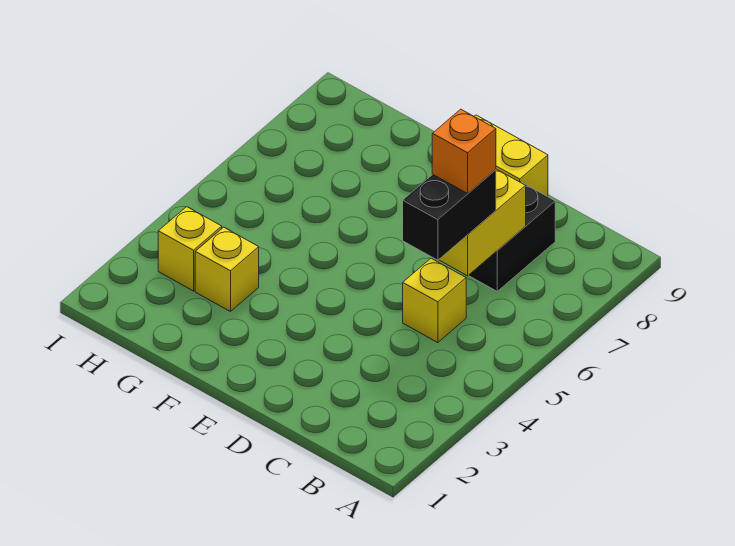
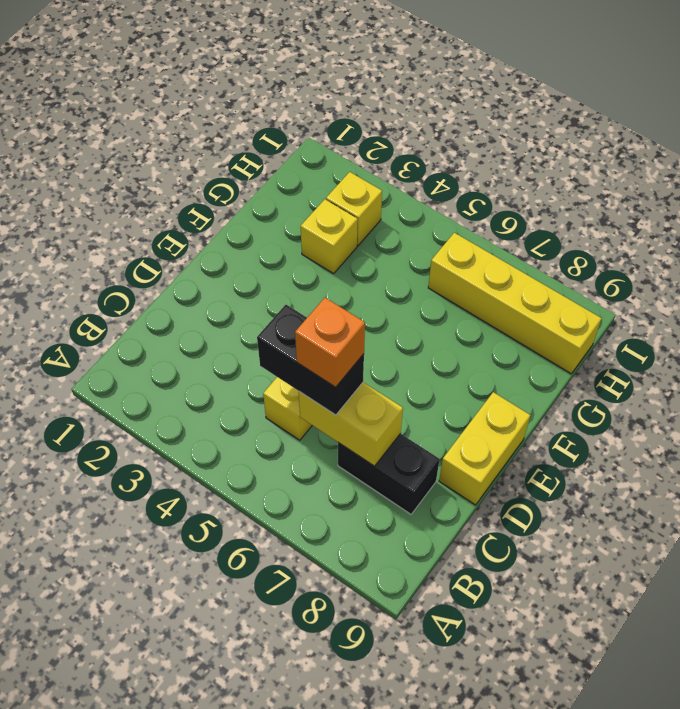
none -> yellow brick H6:H9 level 1

